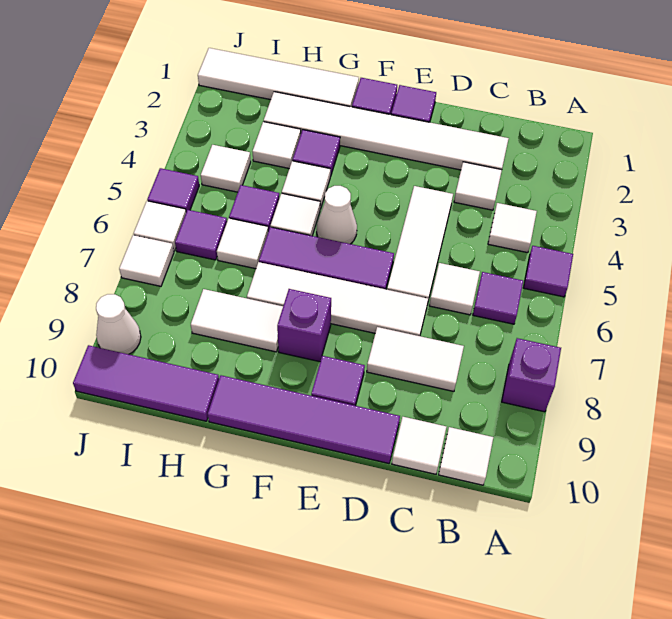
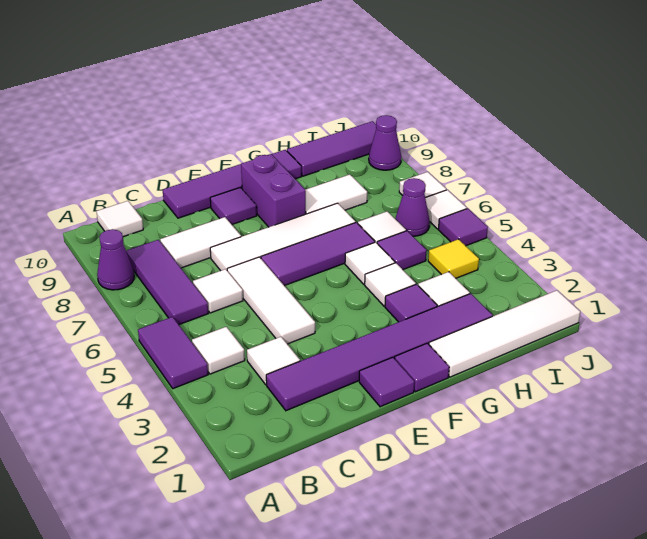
purple tile A5 level 1 -> purple tile A4:A5 level 1
purple brick A8 level 1 -> purple cone A8 level 1
purple tile B6 level 1 -> purple tile B6:B8 level 1
white tile C2:H2 level 1 -> purple tile C2:H2 level 1
white tile C10 level 1 -> none
white cone F5 level 1 -> none
purple brick F8 level 1 -> purple brick F8:F9 level 1
white tile I4 level 1 -> yellow tile I4 level 1
purple tile I6 level 1 -> purple cone I6 level 1
white cone J9 level 1 -> purple cone J9 level 1

